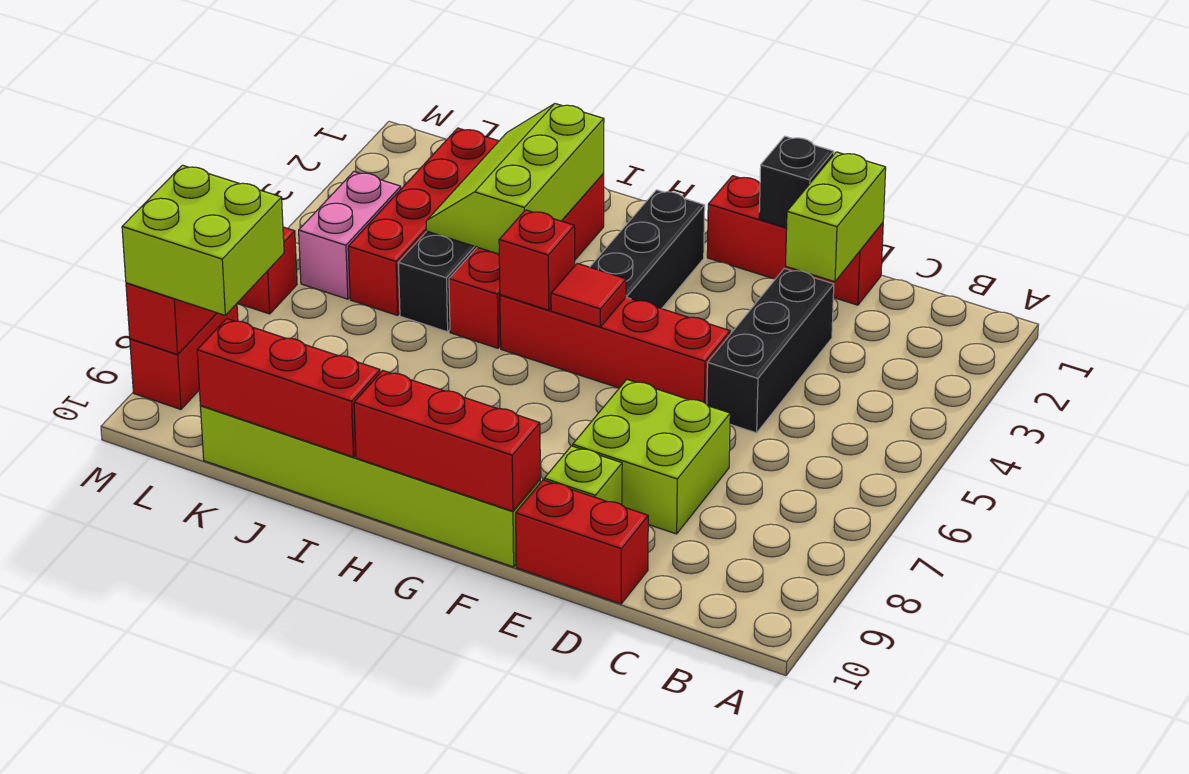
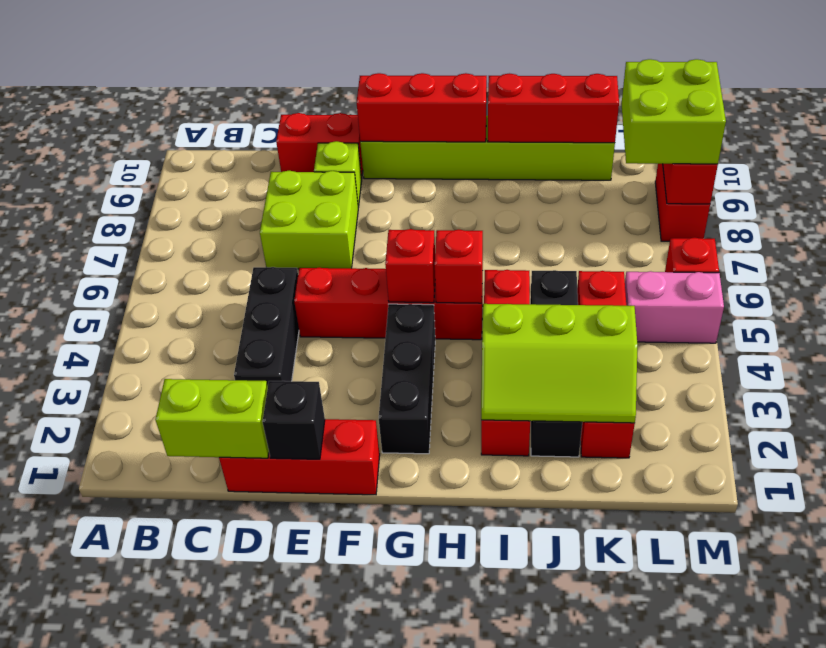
lime brick D1:D2 level 2 -> lime brick C1:D1 level 2
red tile G5 level 2 -> red brick G5 level 2
lime slope I2:J4 level 2 top I -> lime slope I2:K3 level 2 top 3
pink brick L4:L5 level 1 -> pink brick L5:M5 level 1

